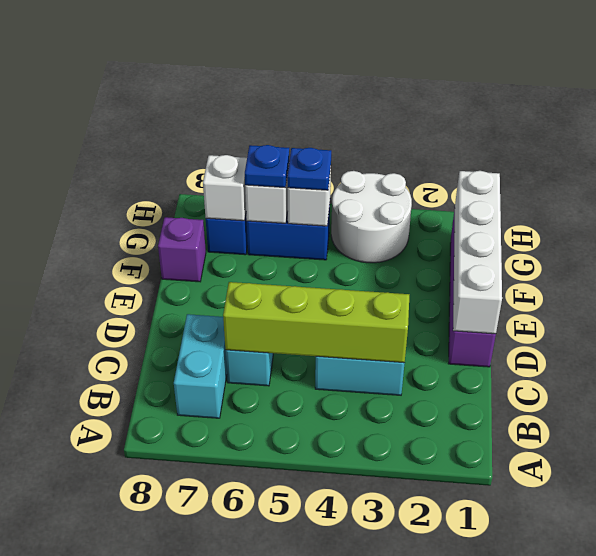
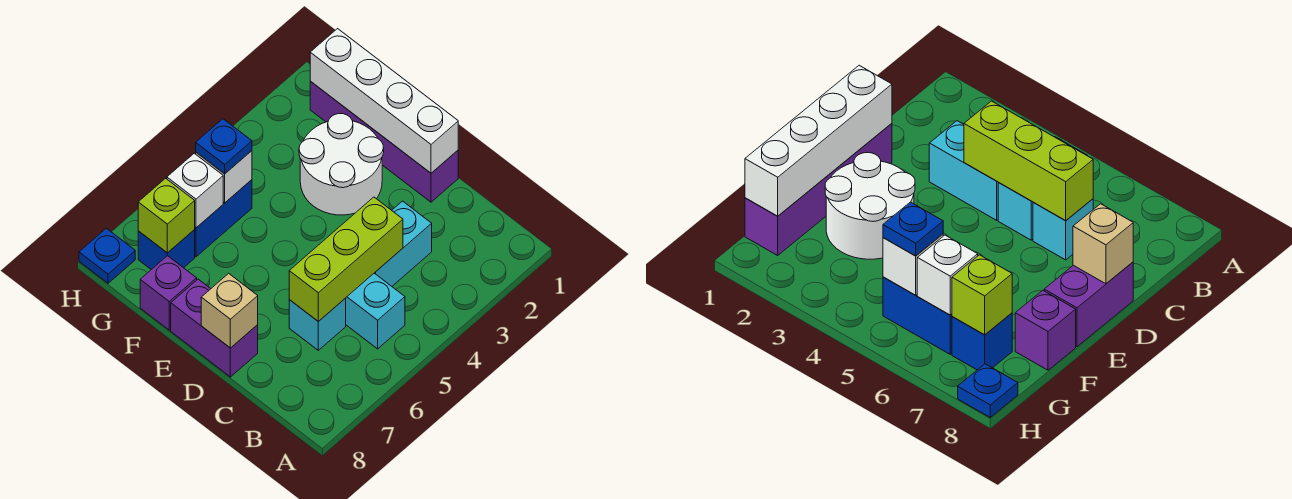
cyan brick B7:C7 level 1 -> cyan brick B5:C5 level 1
lime brick C3:C6 level 2 -> lime brick C4:C6 level 2
none -> purple brick D8:E8 level 1
none -> tan brick D8 level 2
white round brick G3:H4 level 1 -> white round brick E2:F3 level 1
blue plate G6 level 3 -> blue plate H8 level 1
white brick G7 level 2 -> lime brick G7 level 2

